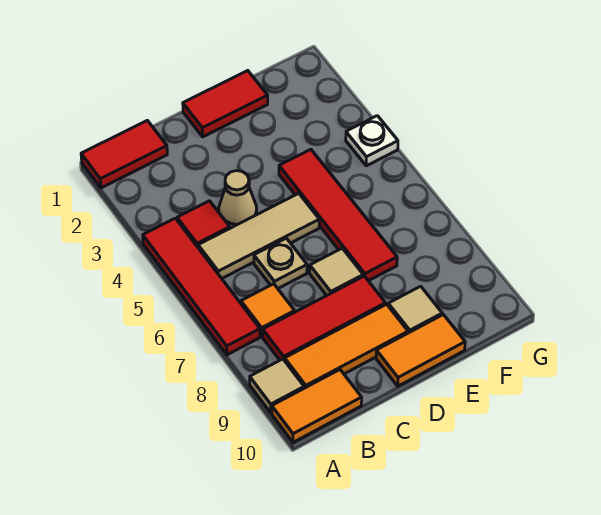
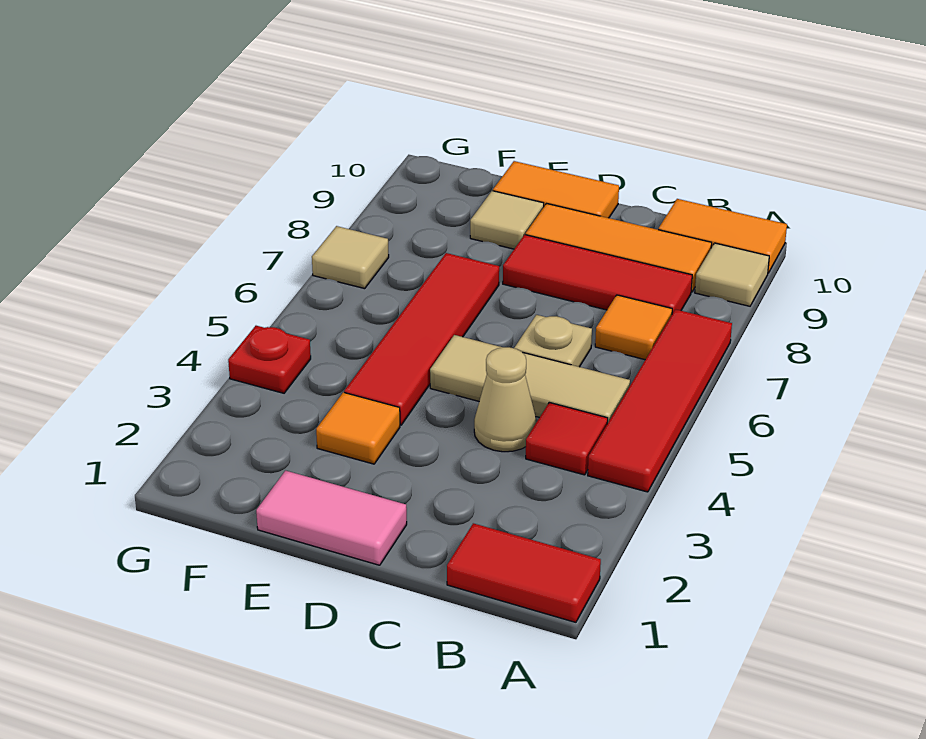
red tile D1:E1 level 1 -> pink tile D1:E1 level 1
tan tile D7 level 1 -> tan tile G7 level 1
none -> orange tile E3 level 1
white plate G4 level 1 -> red plate G4 level 1

